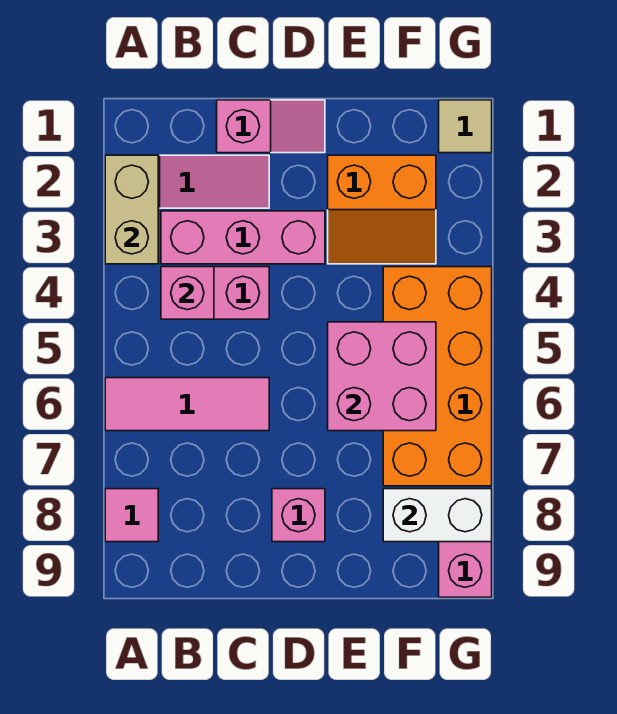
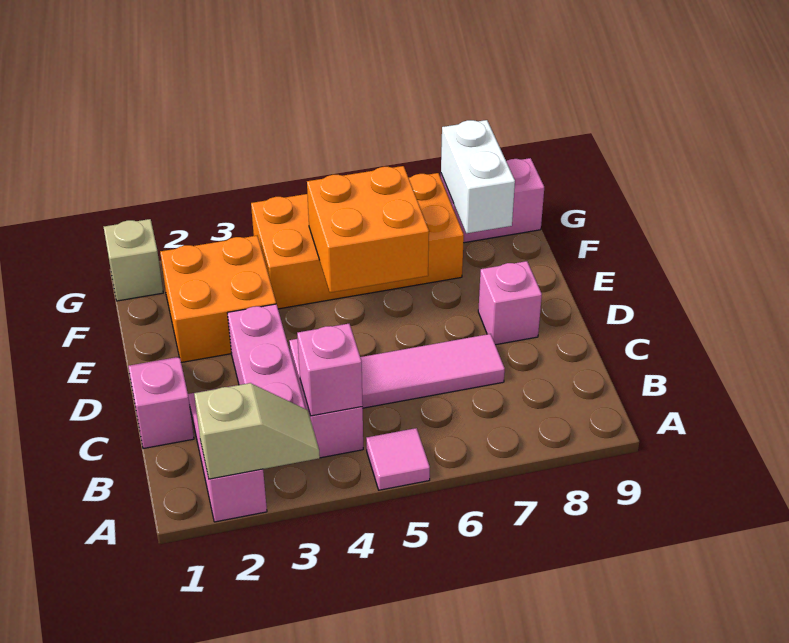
tan brick A2:A3 level 2 -> tan slope A2:A3 level 2 top 2
pink tile A6:C6 level 1 -> pink tile C5:C7 level 1
pink tile A8 level 1 -> pink tile A5 level 1
orange slope E2:F3 level 1 top 2 -> orange brick E2:F3 level 1
pink brick E5:F6 level 2 -> orange brick E5:F6 level 2
tan tile G1 level 1 -> tan brick G1 level 1

